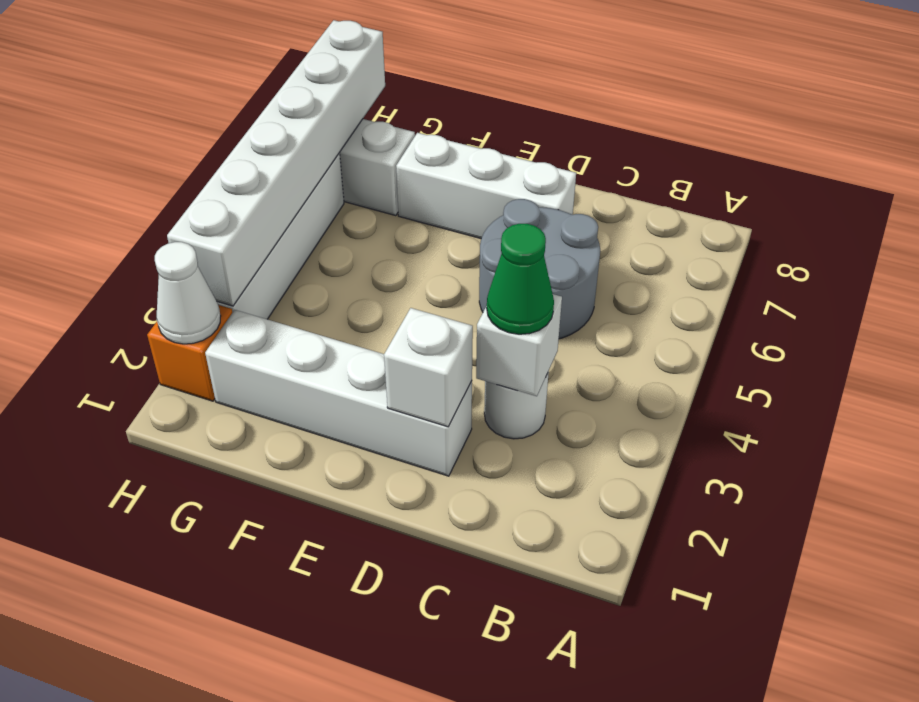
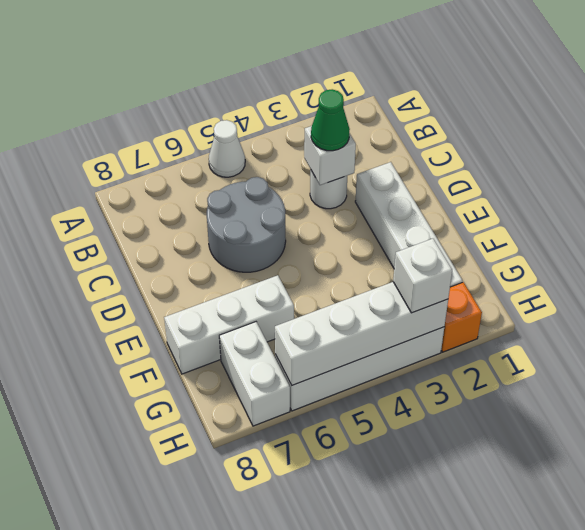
white brick D2 level 2 -> white brick H3 level 3
white brick D7:F7 level 1 -> white brick F6:F8 level 1
white cone H2 level 2 -> white cone A5 level 1
white brick H3:H8 level 2 -> white brick H3:H6 level 2

